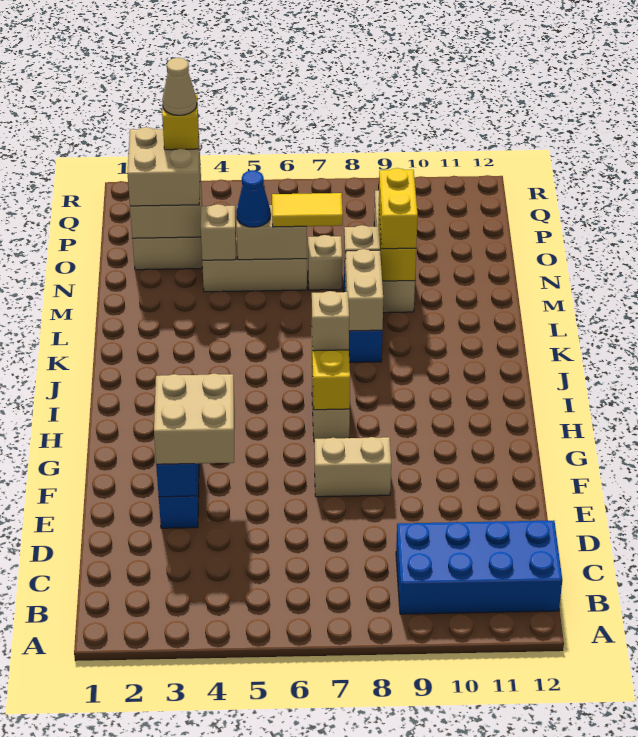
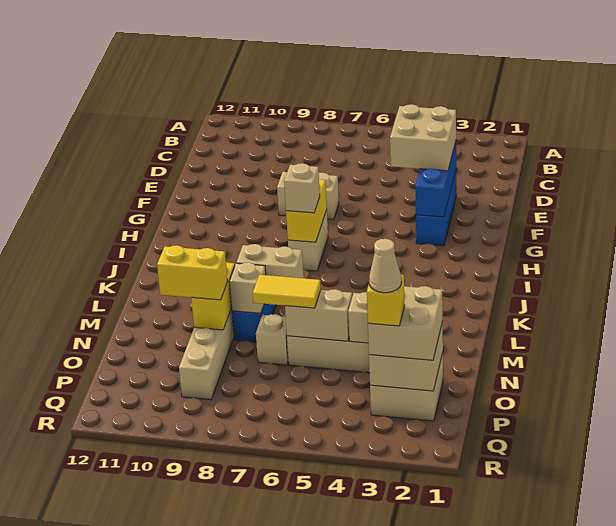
blue brick B9:C12 level 1 -> none
tan brick K8:L8 level 2 -> tan brick L7:L8 level 2
yellow brick M9:N9 level 3 -> yellow brick N9:N10 level 3
blue cone N5 level 3 -> none

